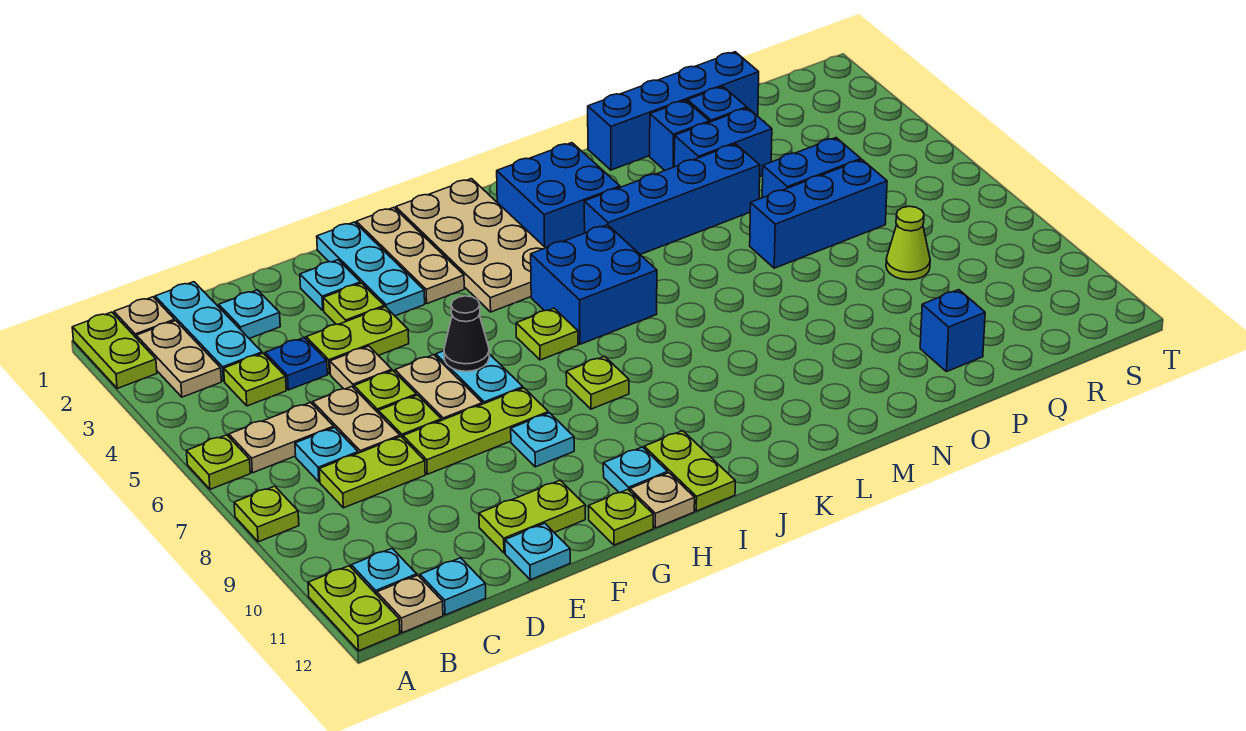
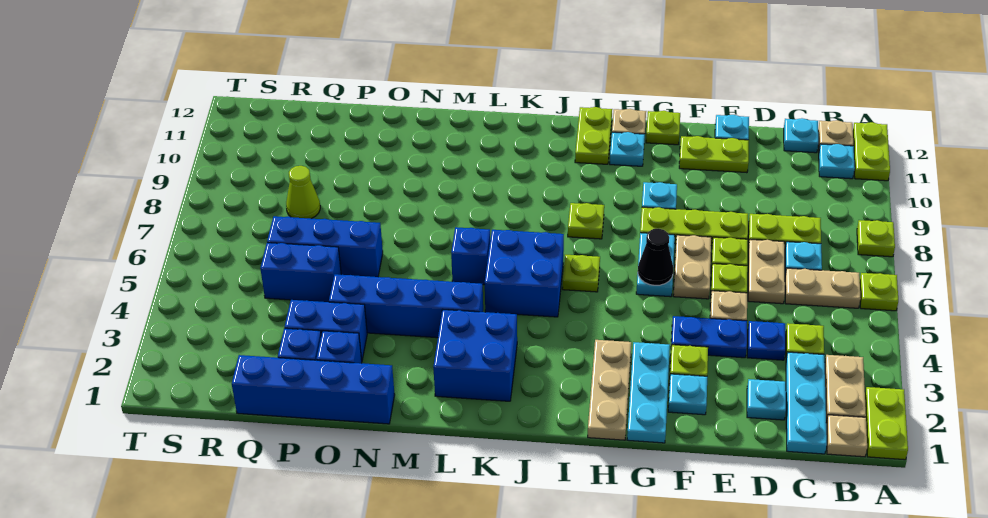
lime plate E4:F4 level 1 -> blue plate E4:F4 level 1
tan plate I1:J4 level 1 -> none
blue brick P11 level 1 -> blue brick L6 level 1

